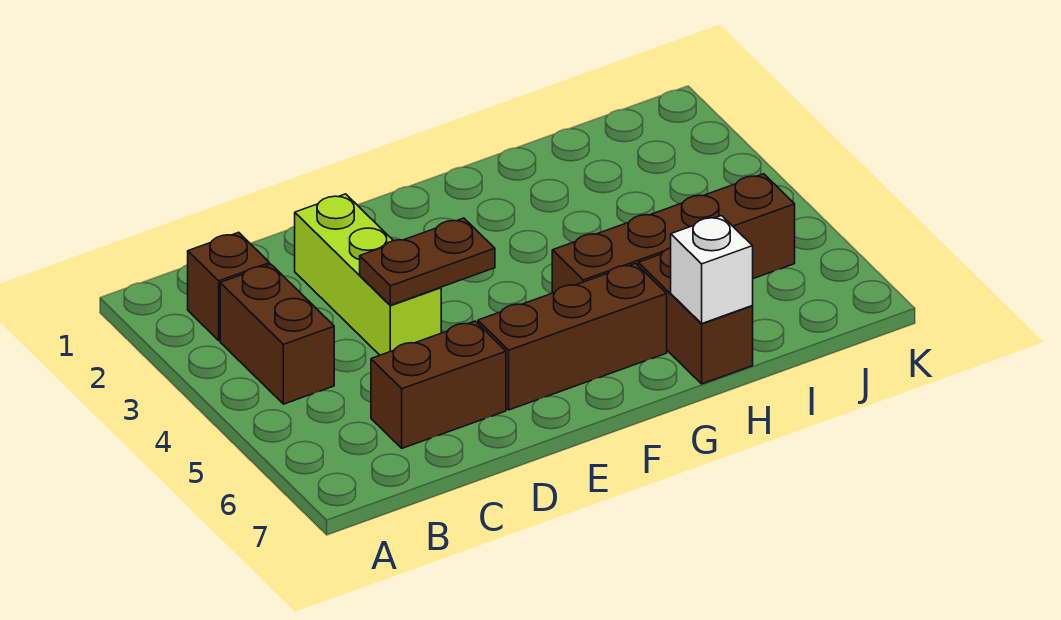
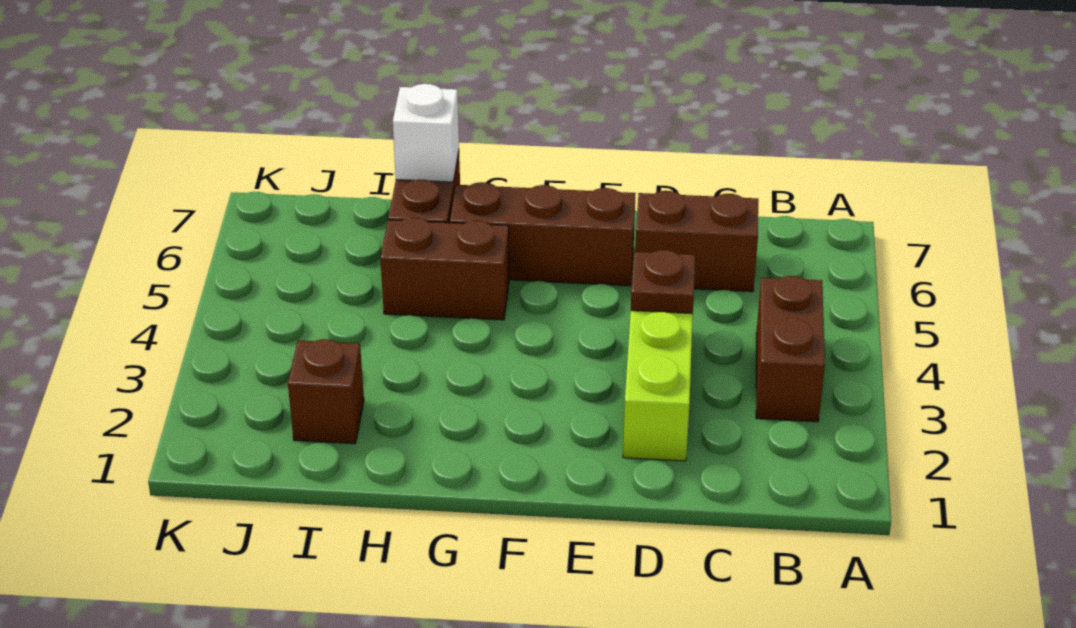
brown brick B2 level 1 -> brown brick I2 level 1
brown plate D4:E4 level 2 -> brown plate D4 level 2
brown brick G5:J5 level 1 -> brown brick G5:H5 level 1

